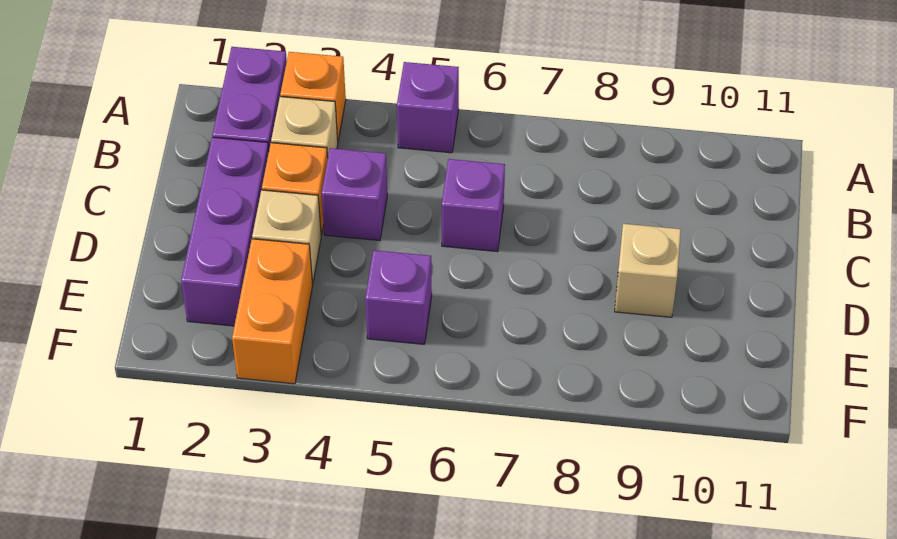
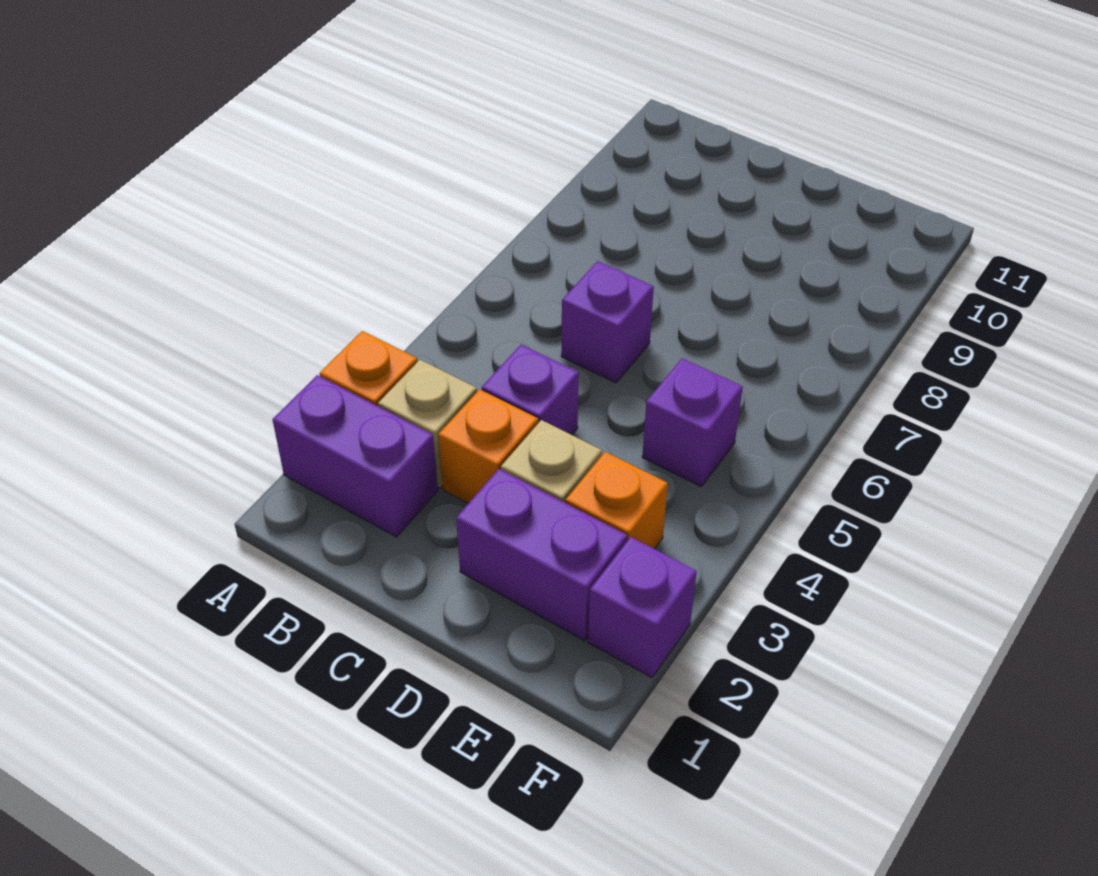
purple brick A5 level 1 -> purple brick F2 level 1
purple brick C2:E2 level 1 -> purple brick D2:E2 level 1
tan brick D9 level 1 -> none
orange brick E3:F3 level 1 -> orange brick E3 level 1

